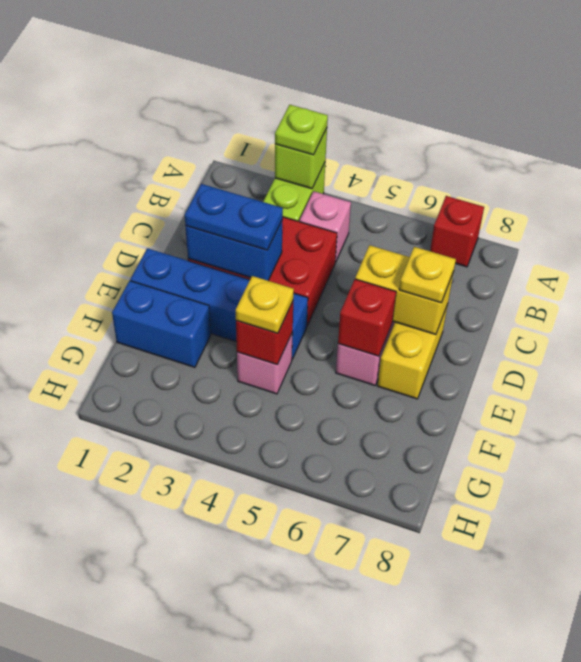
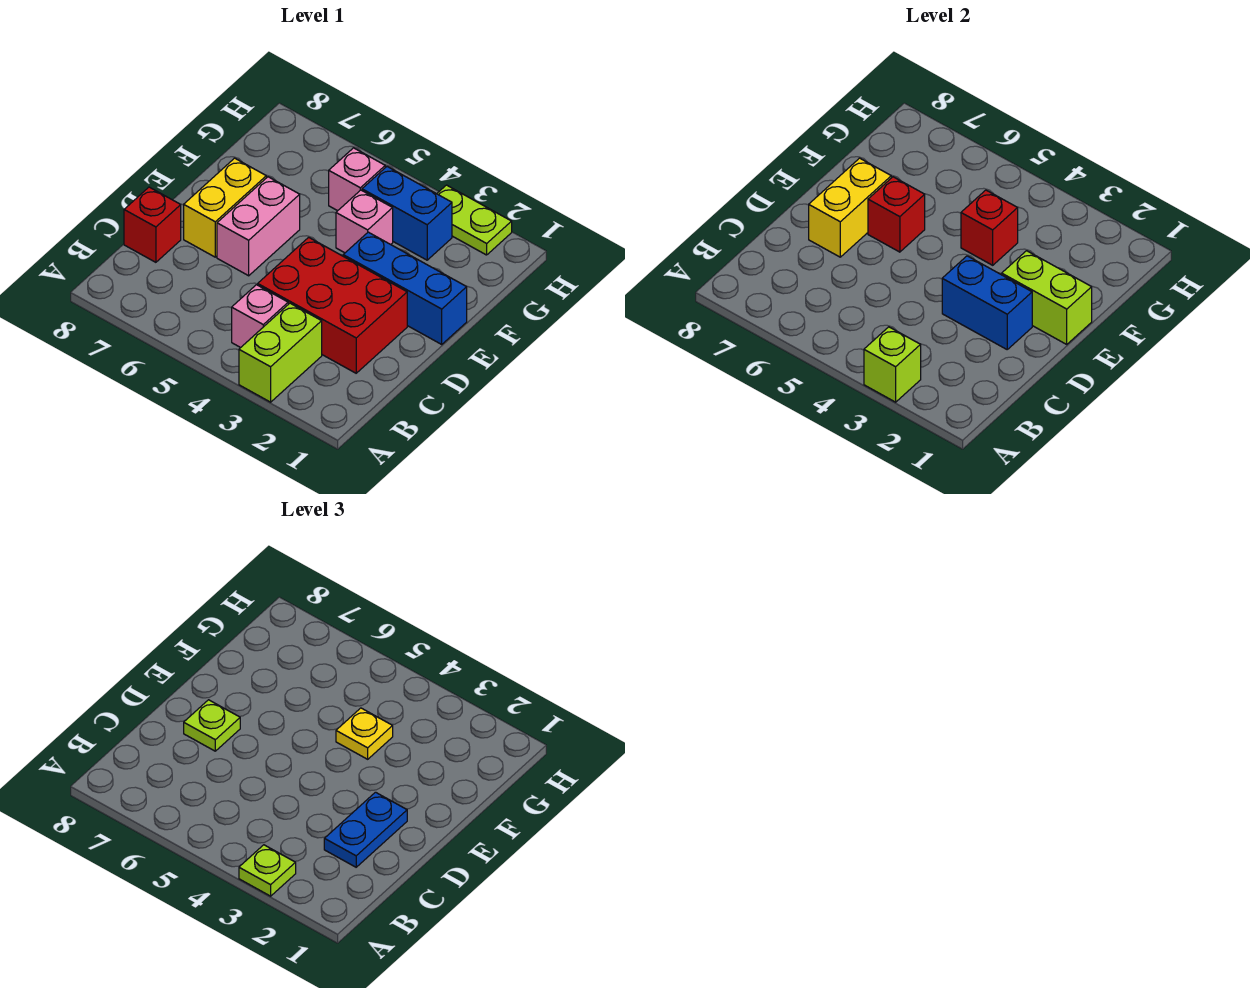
red brick A7 level 1 -> red brick C8 level 1
blue plate D2:D3 level 3 -> blue plate C2:D2 level 3
yellow brick D6:D7 level 2 -> yellow brick D7:E7 level 2
yellow plate D7 level 3 -> lime plate D7 level 3
blue brick E1:E4 level 1 -> blue brick E1:E3 level 1
none -> lime brick E1:E2 level 2
blue brick F1:F2 level 1 -> blue brick G3:G4 level 1
none -> pink brick G5 level 1
none -> lime plate H2:H3 level 1

